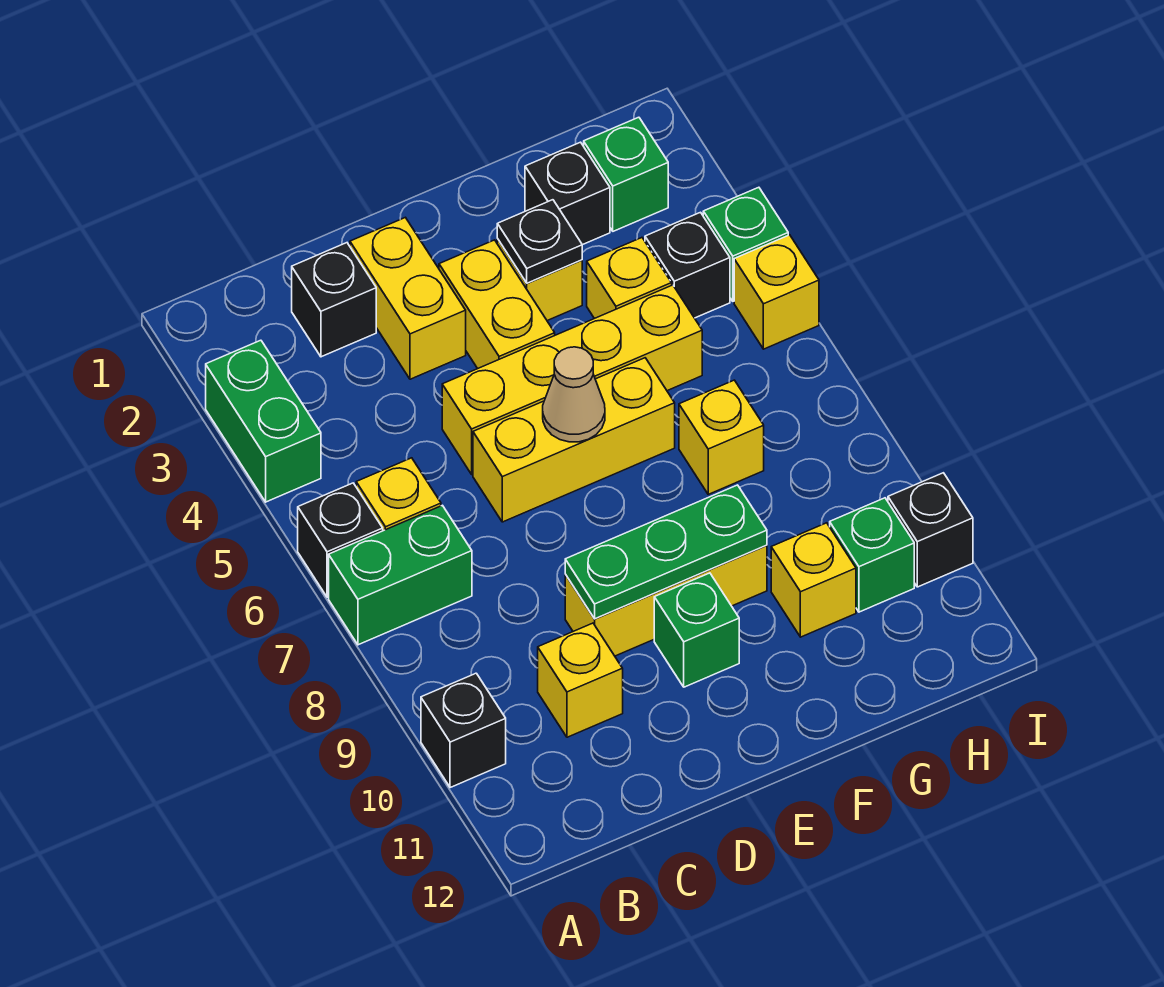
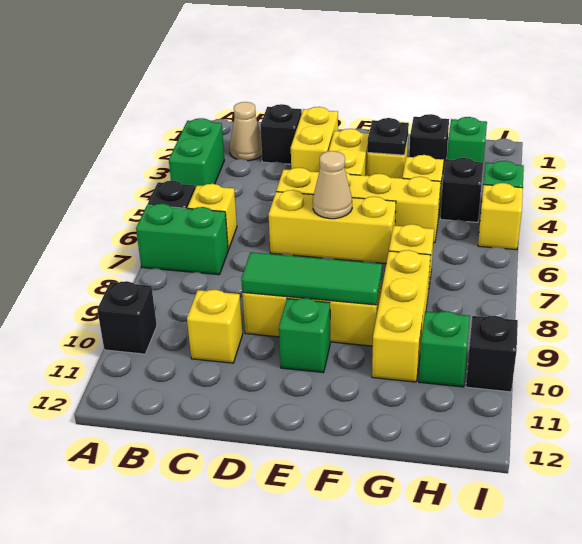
none -> tan cone B2 level 1
green plate D9:F9 level 2 -> green tile D9:F9 level 2
yellow brick G10 level 1 -> yellow brick G8:G10 level 1

